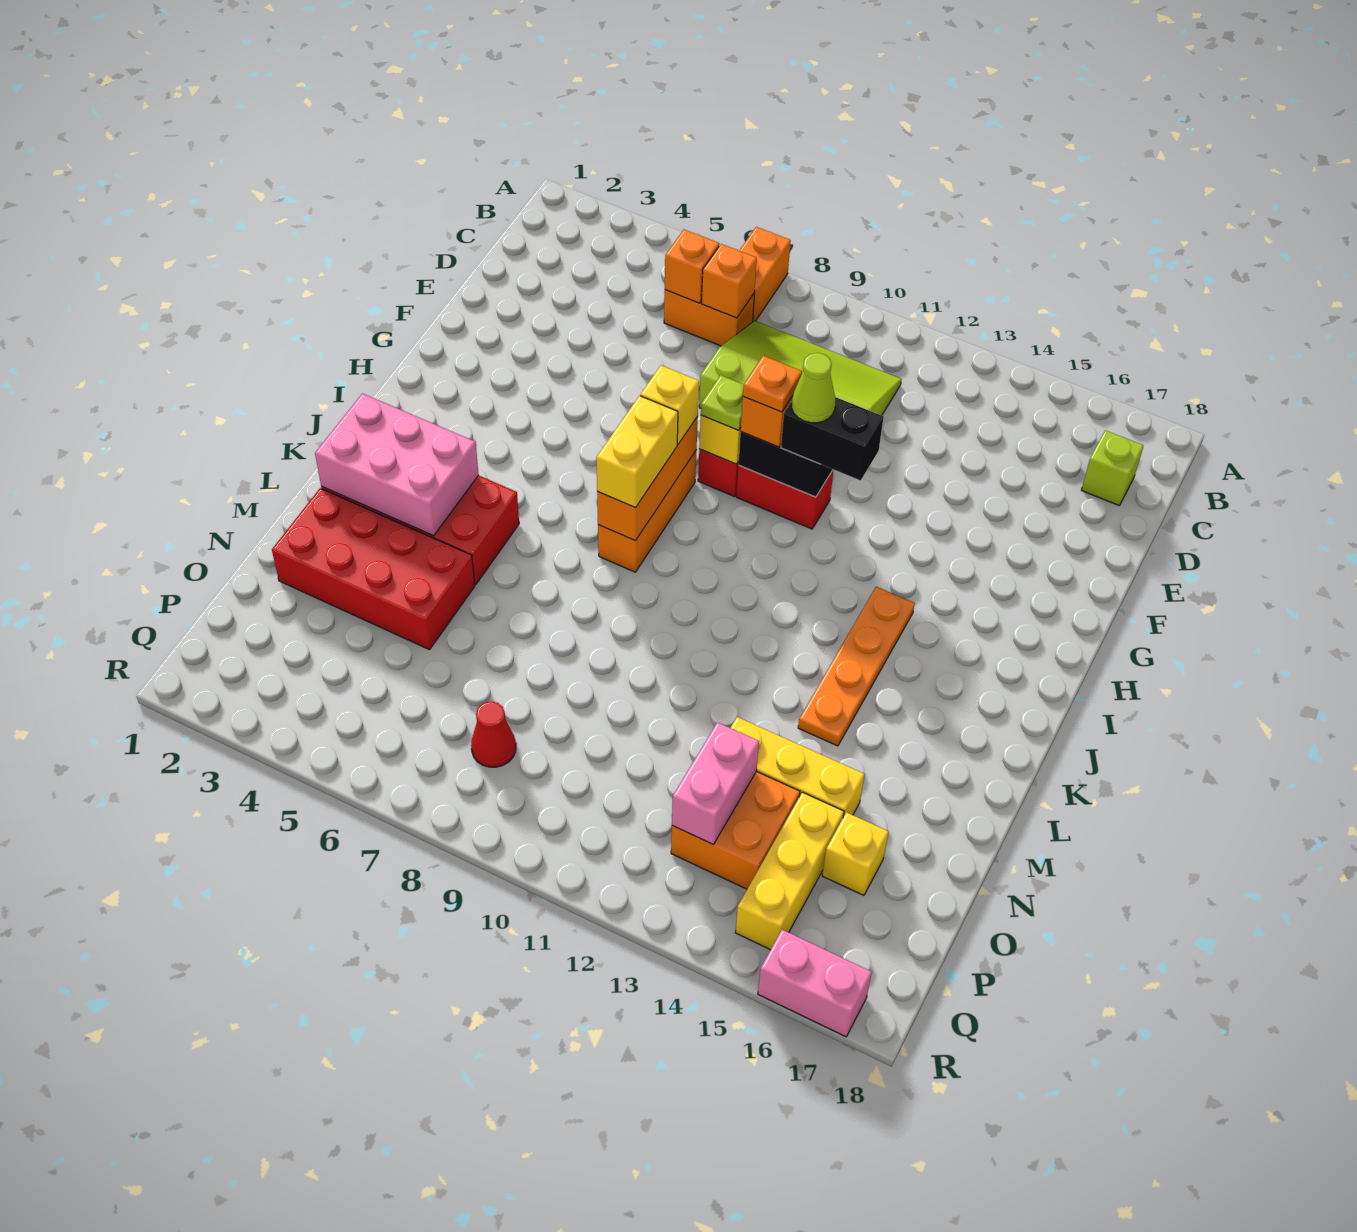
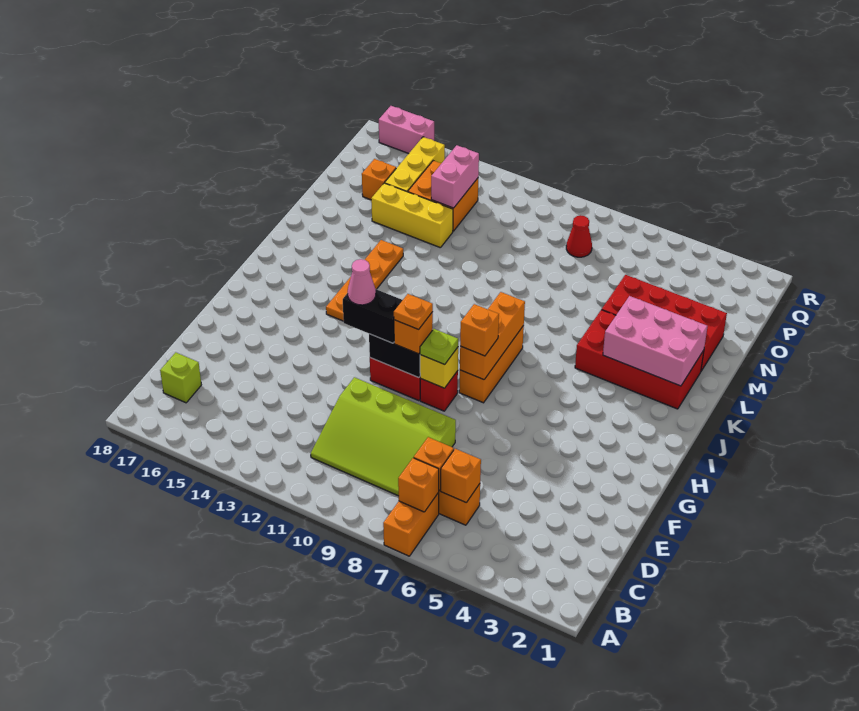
none -> orange brick B7 level 2
lime cone G11 level 4 -> none
none -> pink cone G12 level 4
yellow brick H8 level 3 -> orange brick H8 level 3
yellow brick I8:J8 level 3 -> none
yellow brick O16 level 1 -> orange brick O16 level 1

